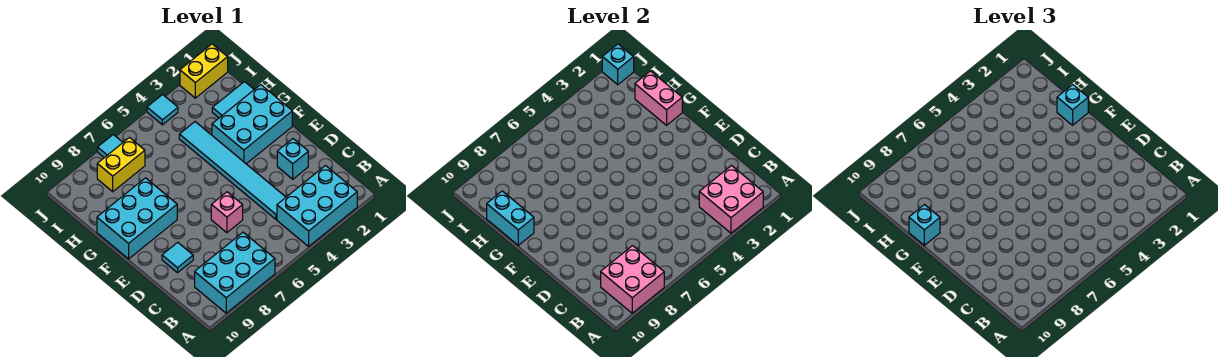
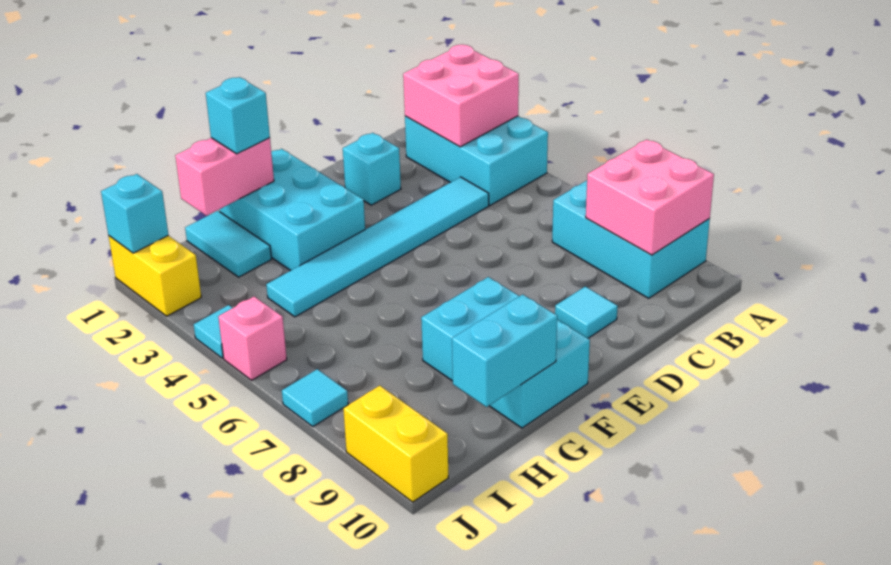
pink brick D6 level 1 -> pink brick J5 level 1
cyan brick G10 level 3 -> none
yellow brick I7:I8 level 1 -> yellow brick J9:J10 level 1

